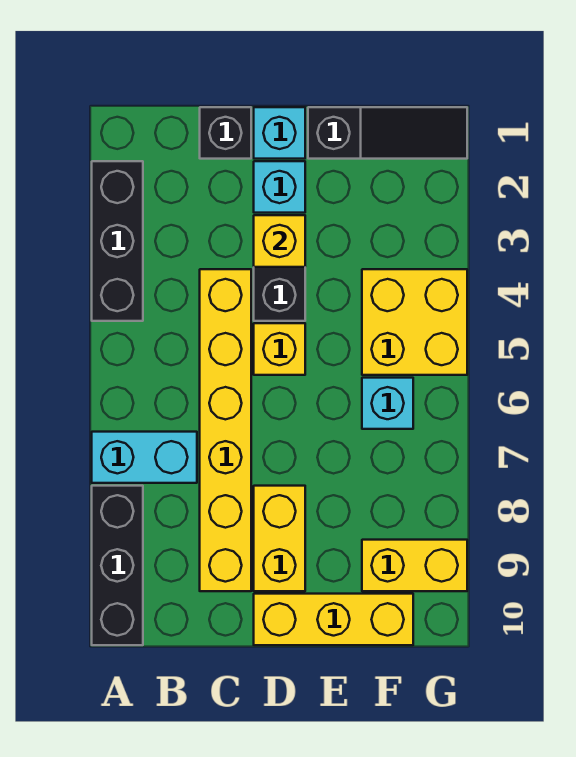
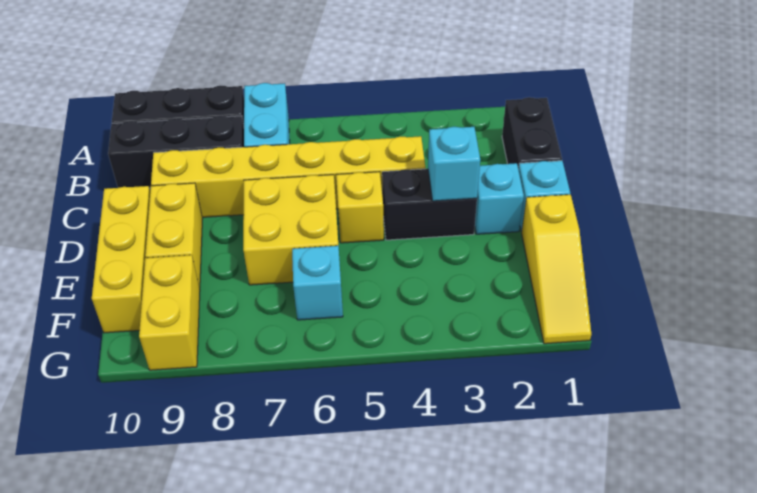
black brick A2:A4 level 1 -> black brick B8:B10 level 1
black brick C1 level 1 -> black brick B1:C1 level 1
yellow brick D3 level 2 -> cyan brick D3 level 2
yellow brick D8:D9 level 1 -> yellow brick D9:E9 level 1
black slope E1:G1 level 1 top E -> yellow slope E1:G1 level 1 top E
yellow brick F4:G5 level 1 -> yellow brick D6:E7 level 1

